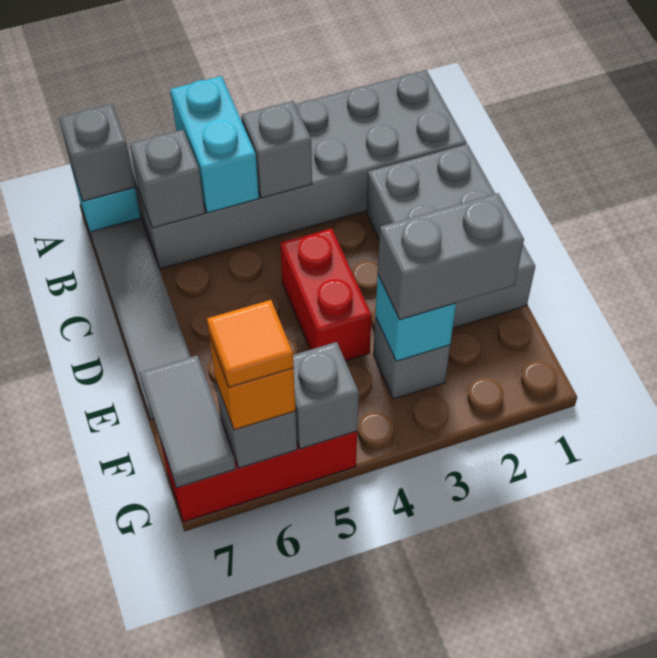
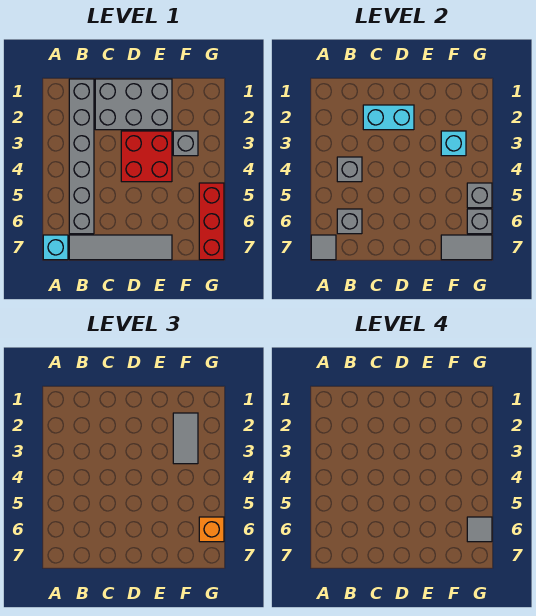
grey brick A1:B6 level 1 -> grey brick B1:B6 level 1
cyan brick A5:B5 level 2 -> cyan brick C2:D2 level 2
grey brick A7 level 2 -> grey tile A7 level 2
red brick D4:E4 level 1 -> red brick D3:E4 level 1
grey brick F2:F3 level 3 -> grey tile F2:F3 level 3
orange tile G6 level 4 -> grey tile G6 level 4

